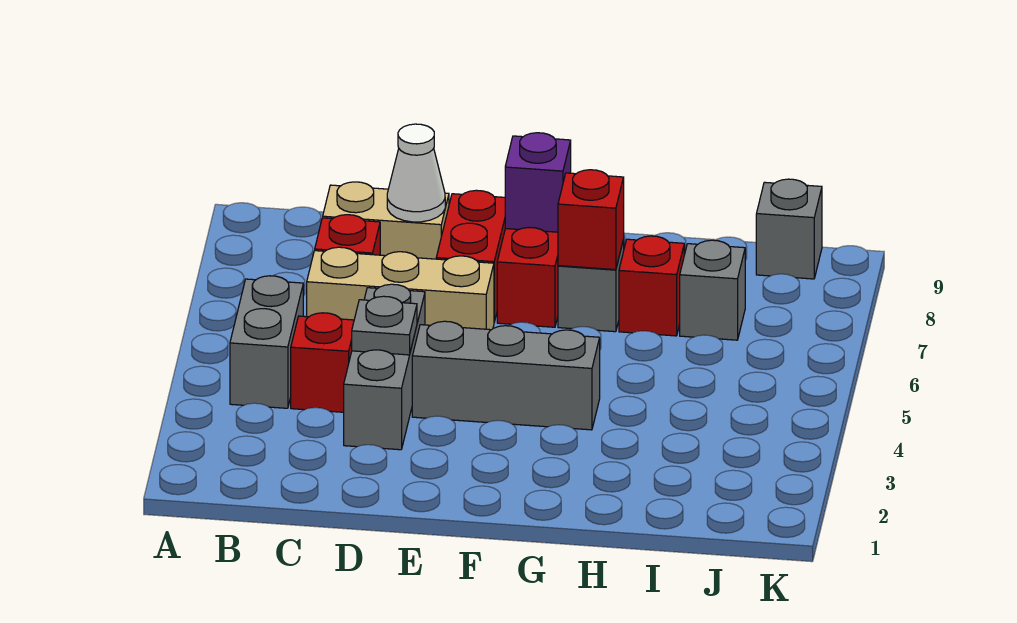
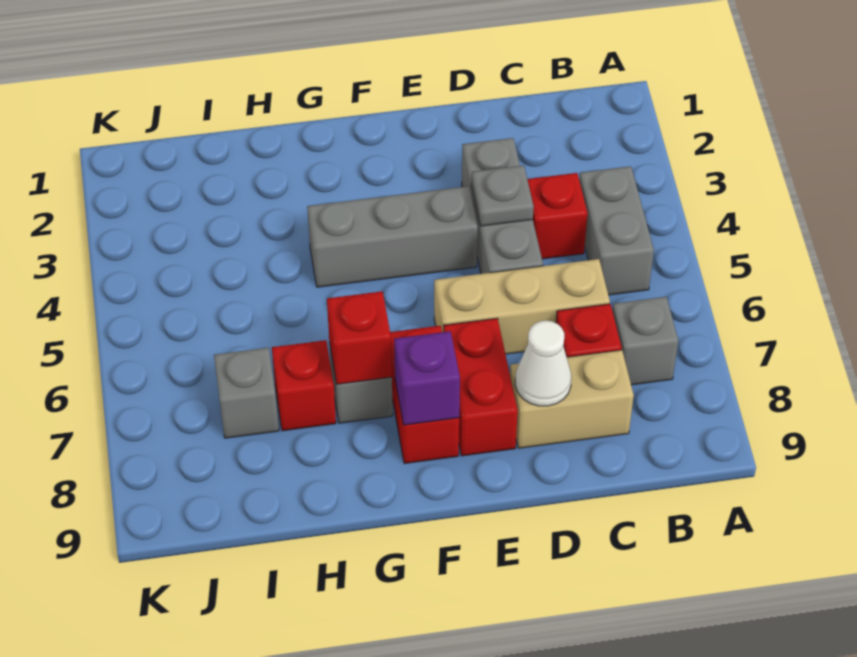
grey brick J9 level 1 -> grey brick B7 level 1

